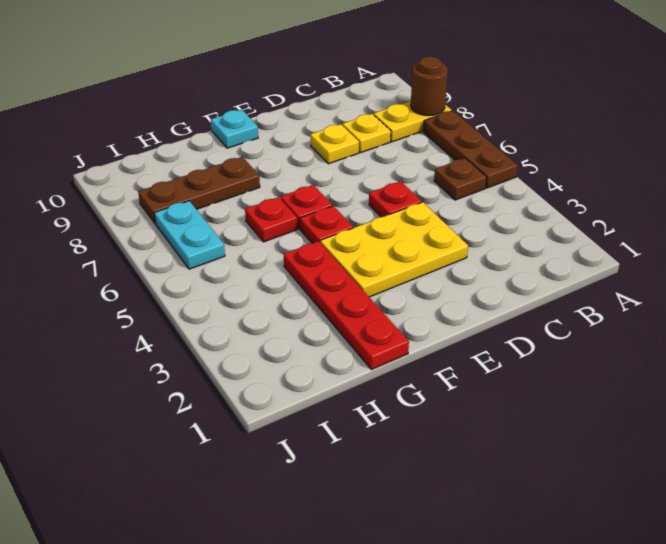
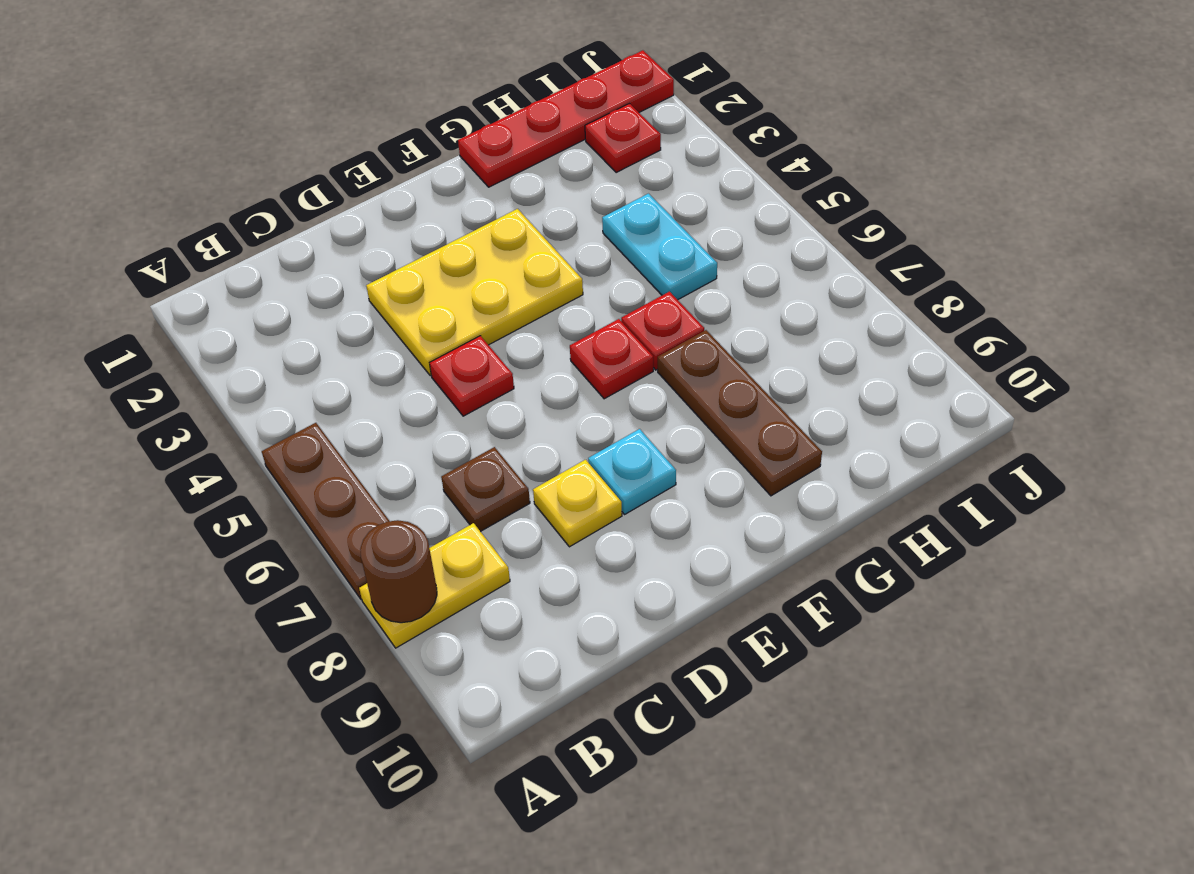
brown plate B5 level 1 -> brown plate C7 level 1
yellow plate C8 level 1 -> none
red plate F5 level 1 -> red plate I2 level 1
cyan plate F10 level 1 -> cyan plate E8 level 1
red plate G1:G4 level 1 -> red plate G1:J1 level 1
brown plate G8:I8 level 1 -> brown plate G7:G9 level 1
cyan plate I6:I7 level 1 -> cyan plate H4:H5 level 1

